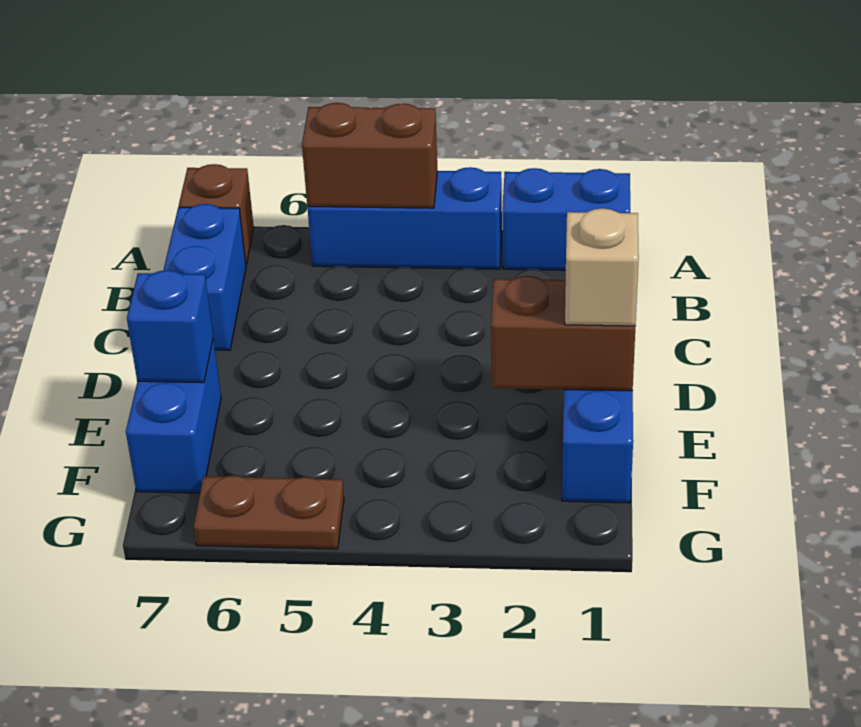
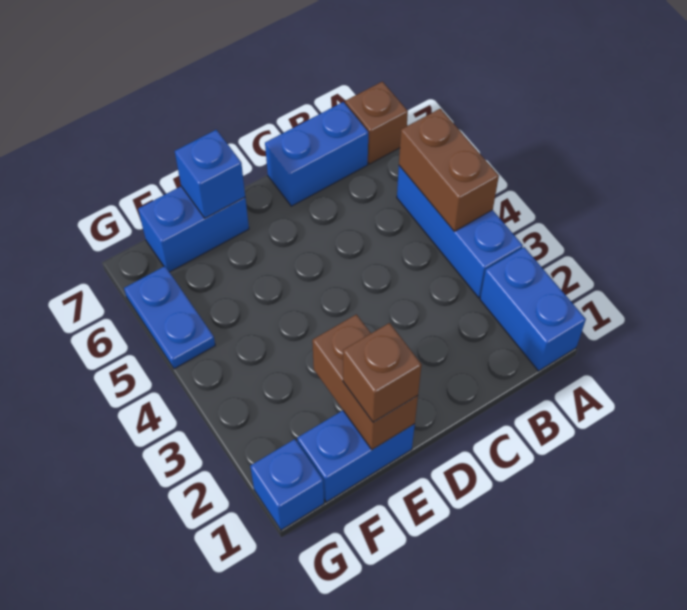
tan brick E1 level 3 -> brown brick E1 level 3
none -> blue brick G1 level 1
brown plate G5:G6 level 1 -> blue plate G5:G6 level 1

